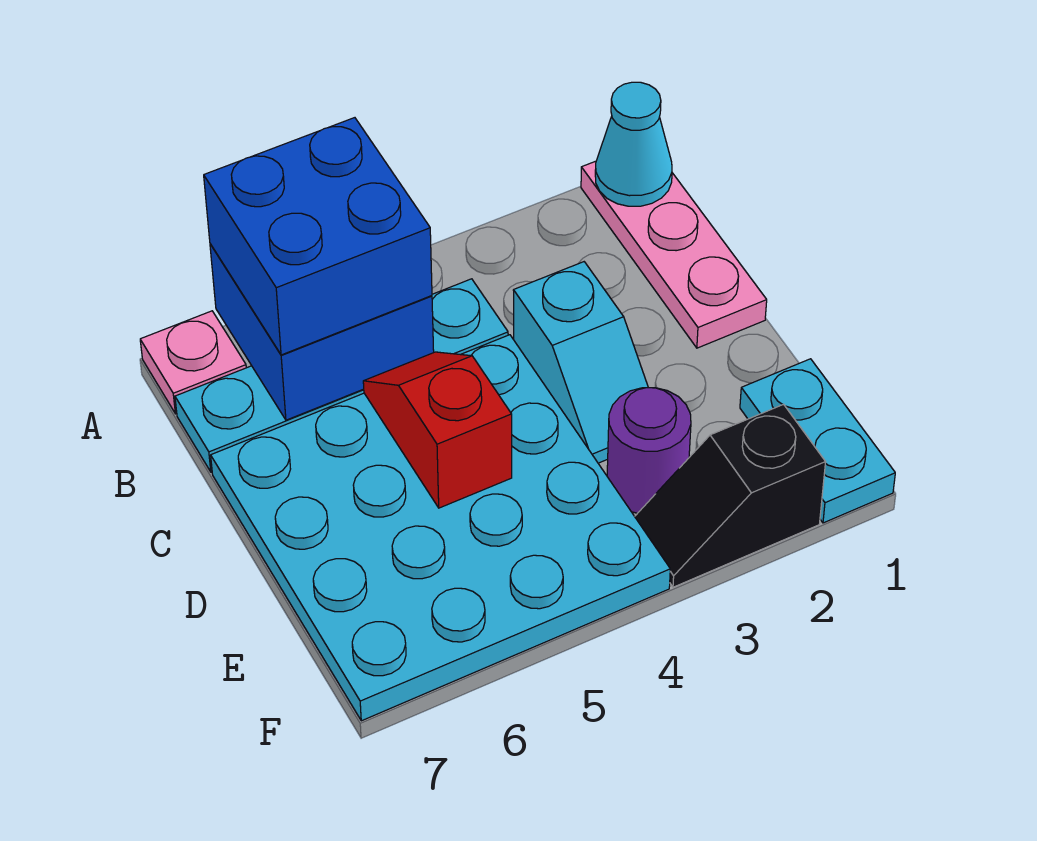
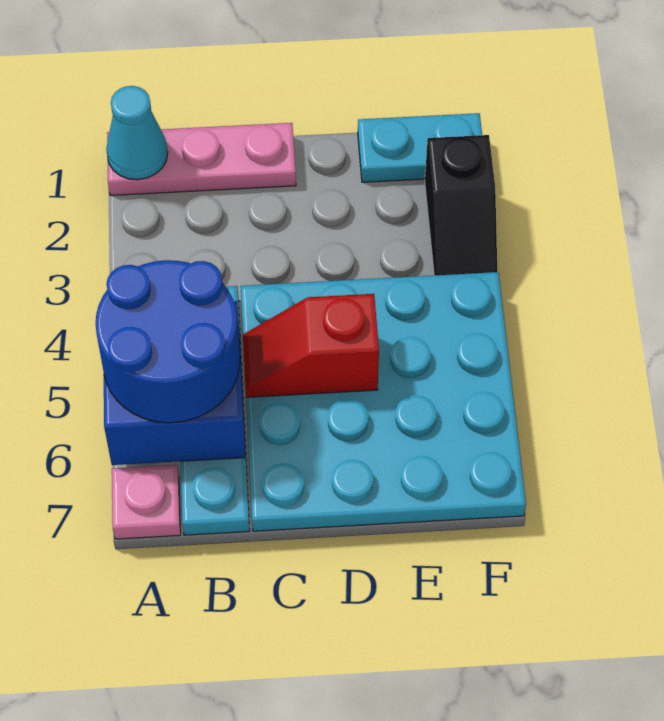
blue brick A5:B6 level 3 -> blue round brick A5:B6 level 3
cyan slope C3:D3 level 1 top C -> none
purple round brick E3 level 1 -> none

